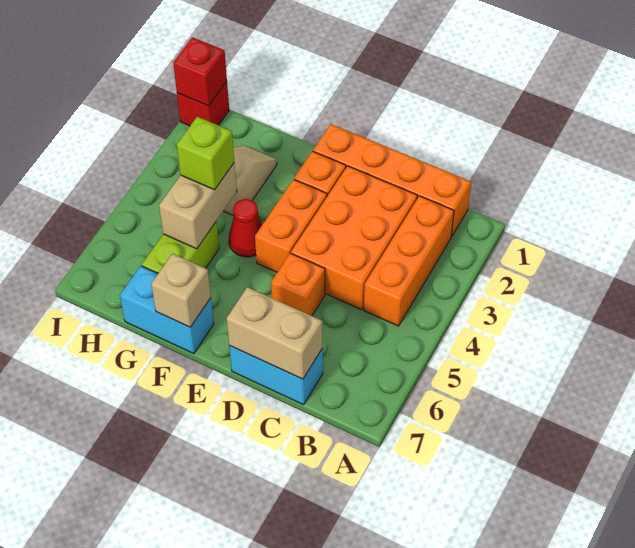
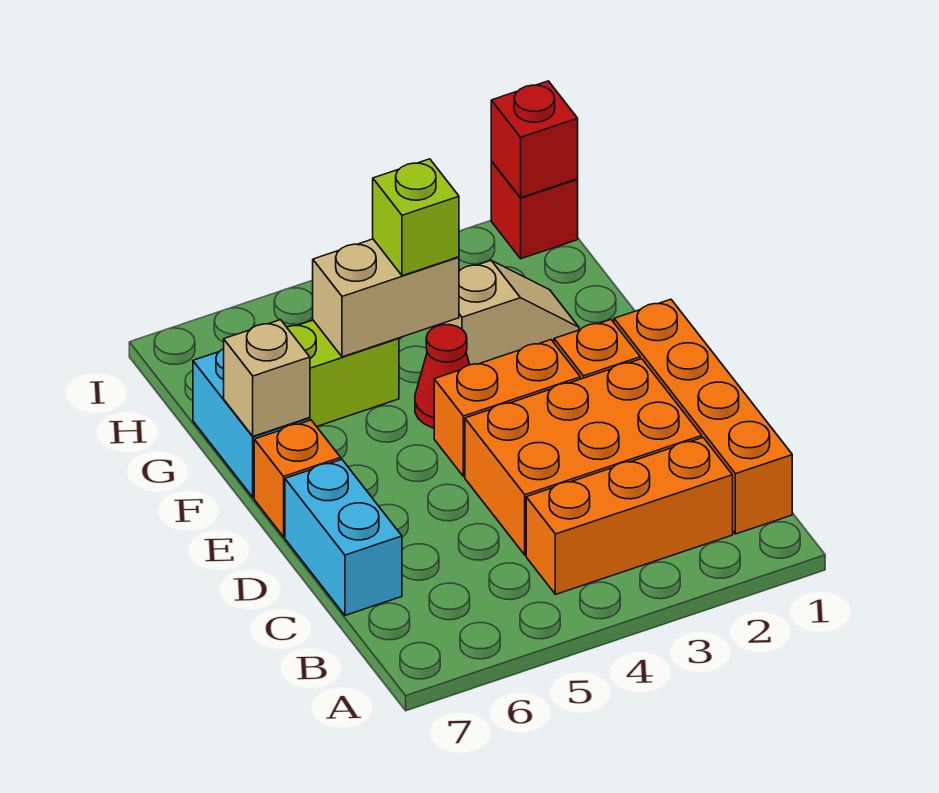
tan brick C7:D7 level 2 -> none
orange brick D5 level 1 -> orange brick E7 level 1

